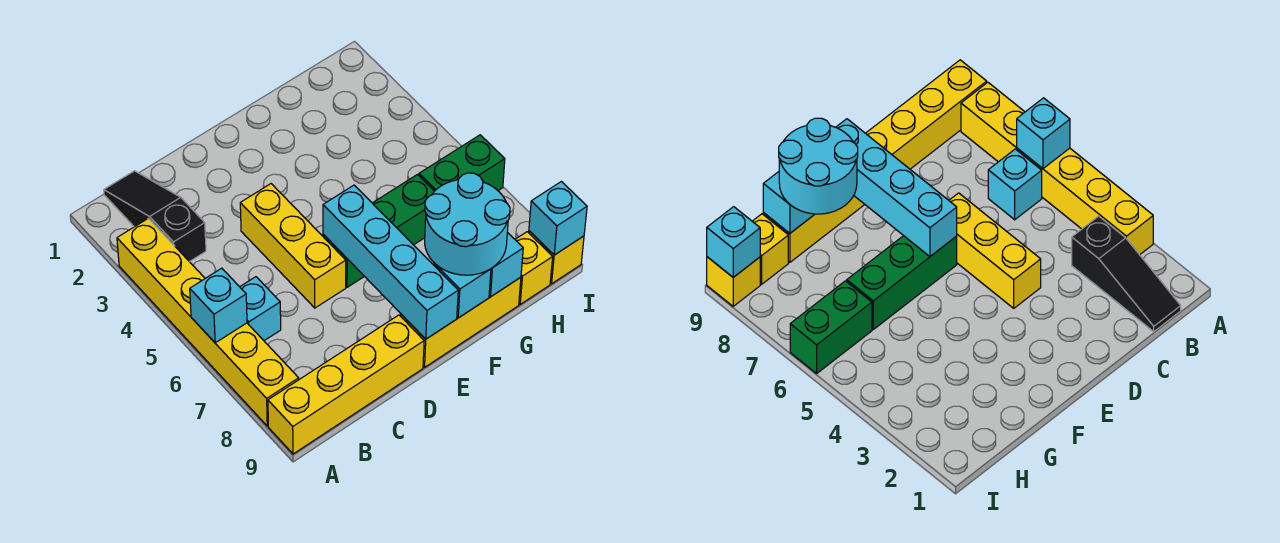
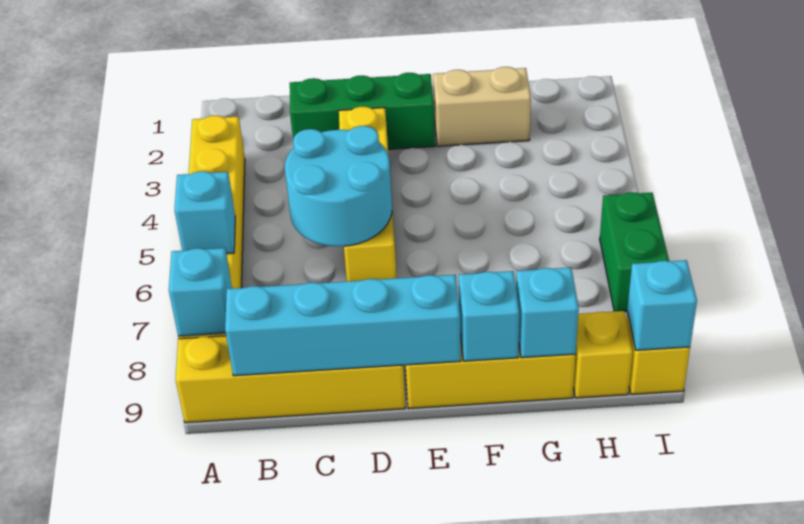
black slope B1:B3 level 1 top 3 -> none
cyan brick B6 level 1 -> cyan brick A8 level 2
yellow brick D4:D6 level 1 -> yellow brick D3:D6 level 1
green brick E6:G6 level 1 -> green brick C2:E2 level 1
cyan brick E6:E9 level 2 -> cyan brick B9:E9 level 2
none -> tan brick F2:G2 level 1
cyan round brick F8:G9 level 3 -> cyan round brick C5:D6 level 2
green brick H6:I6 level 1 -> green brick I6:I7 level 1

